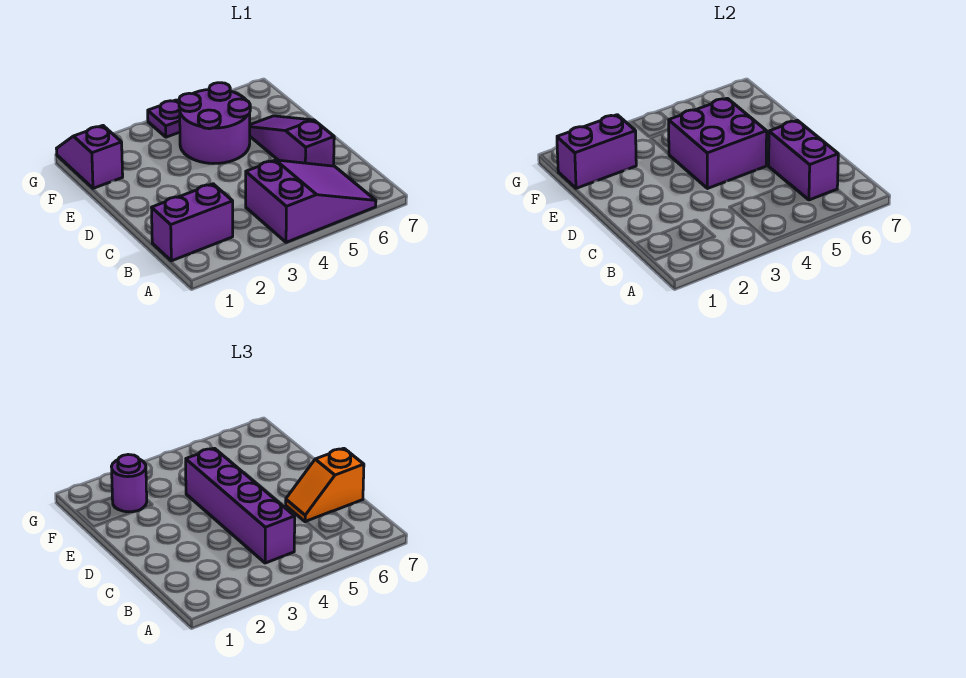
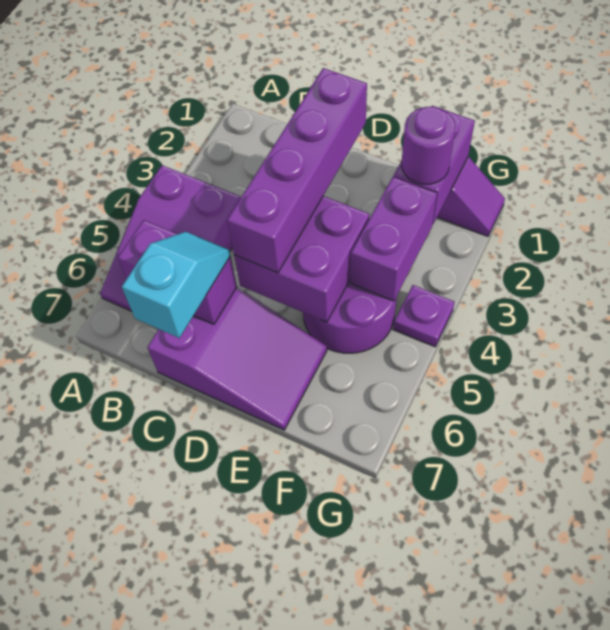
purple brick B1:B2 level 1 -> purple brick F3:F4 level 2
purple brick B4:E4 level 3 -> purple brick D2:D5 level 3
purple slope C6:E6 level 1 top C -> purple slope C6:E7 level 1 top C
orange slope C6:C7 level 3 top 7 -> cyan slope C6:C7 level 3 top 7

